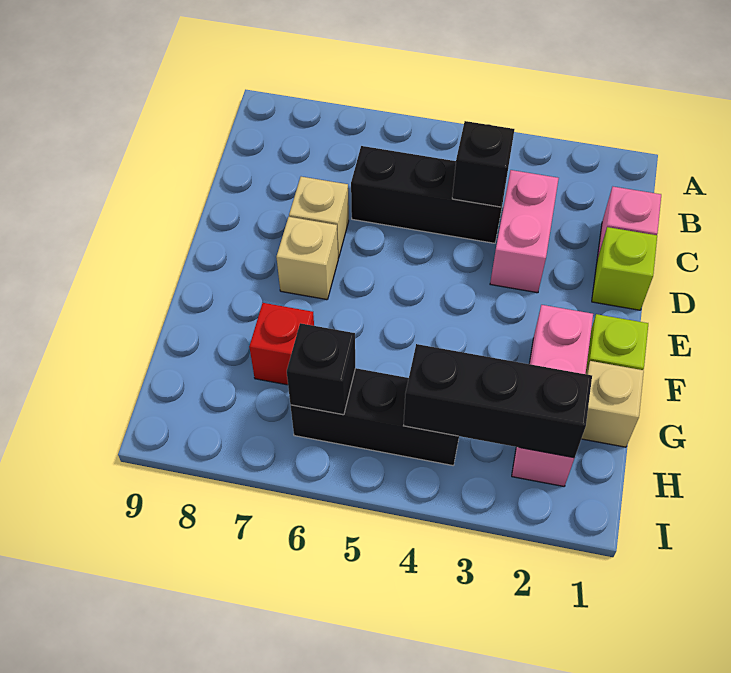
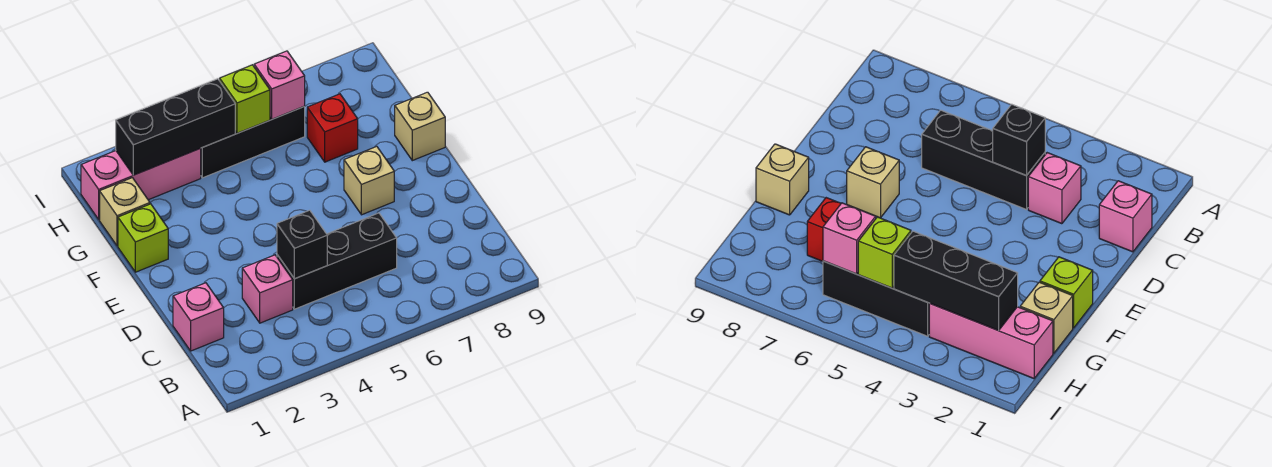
pink brick C3:D3 level 1 -> pink brick C3 level 1
lime brick D1 level 1 -> lime brick H5 level 2
tan brick D7 level 1 -> tan brick F9 level 1
pink brick F2:H2 level 1 -> pink brick H1:H3 level 1
black brick H6 level 2 -> pink brick H6 level 2

